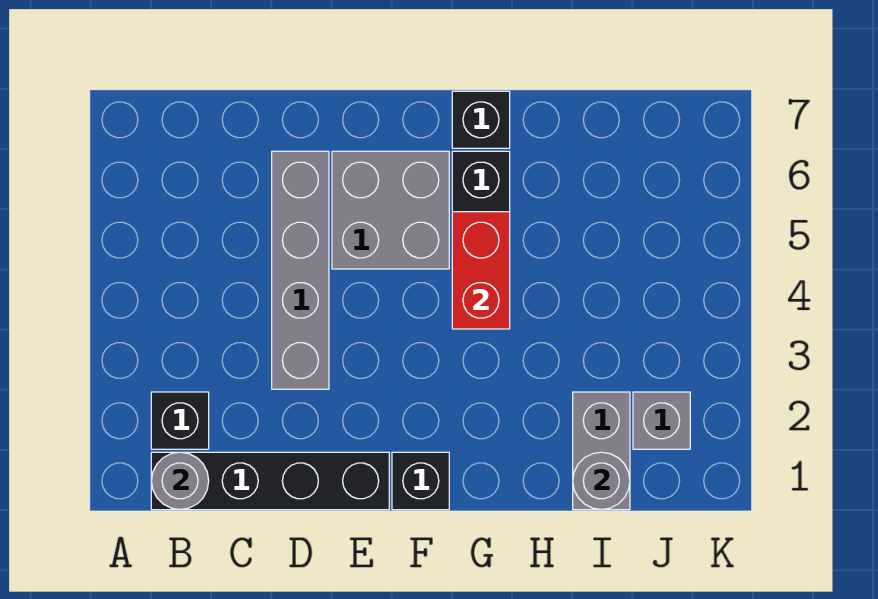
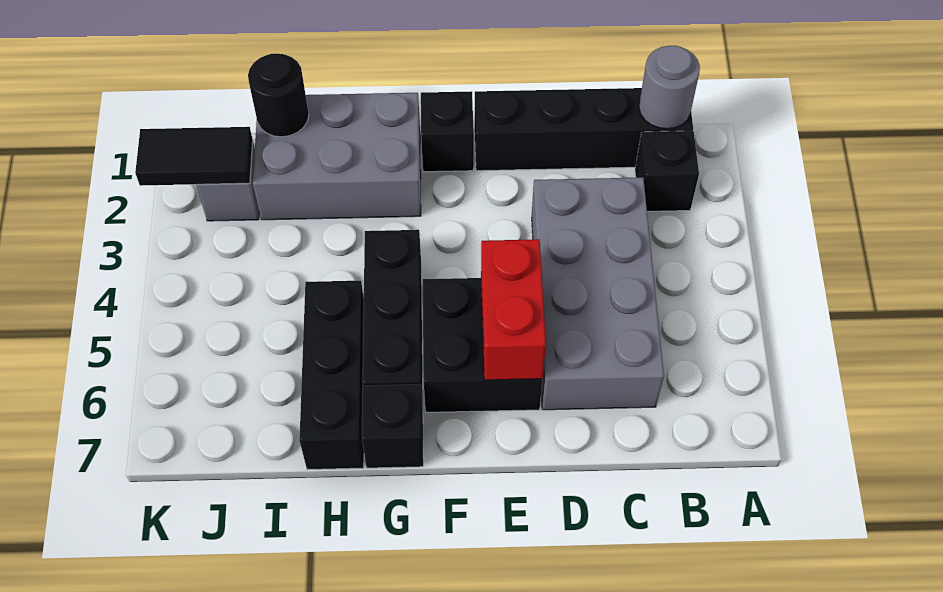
grey brick D3:D6 level 1 -> grey brick C3:D6 level 1
grey brick E5:F6 level 1 -> black brick E5:F6 level 1
red brick G4:G5 level 2 -> red brick E5:E6 level 2
none -> black brick H5:H7 level 1
grey brick I1:I2 level 1 -> grey brick G1:I2 level 1
grey round brick I1 level 2 -> black round brick I1 level 2
none -> black tile J2:K2 level 2

